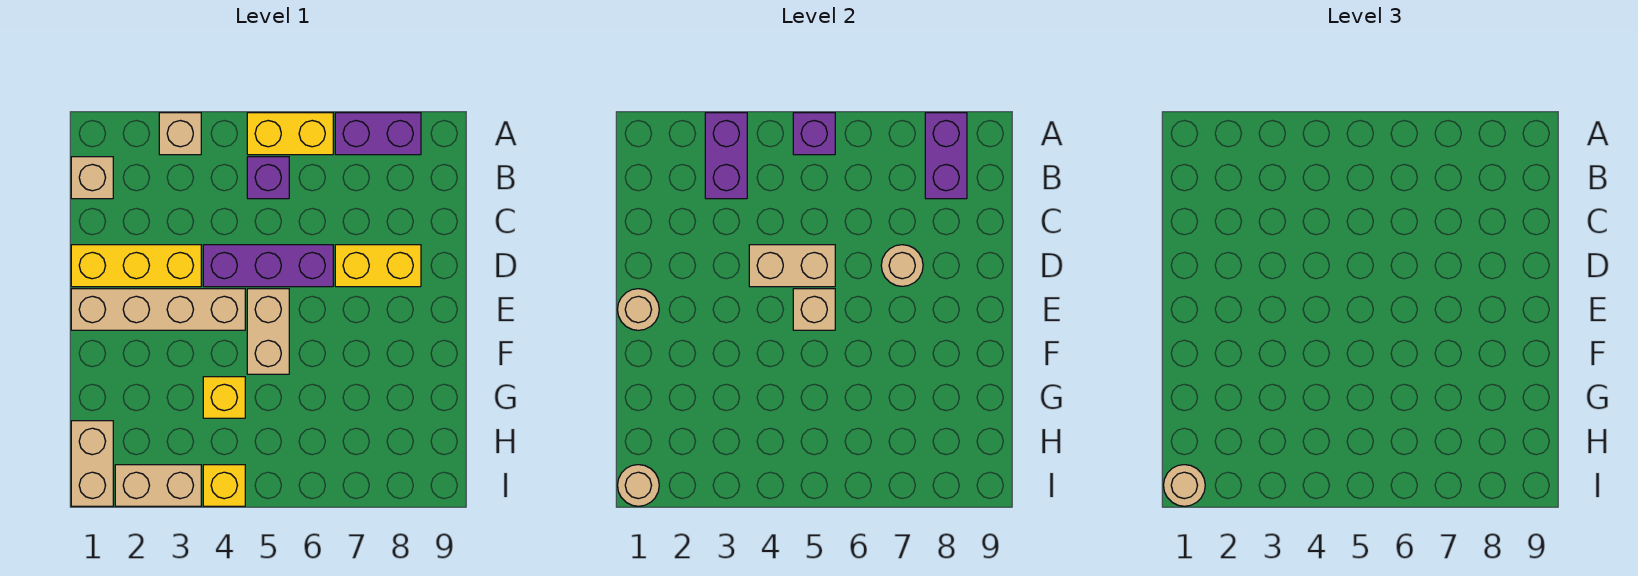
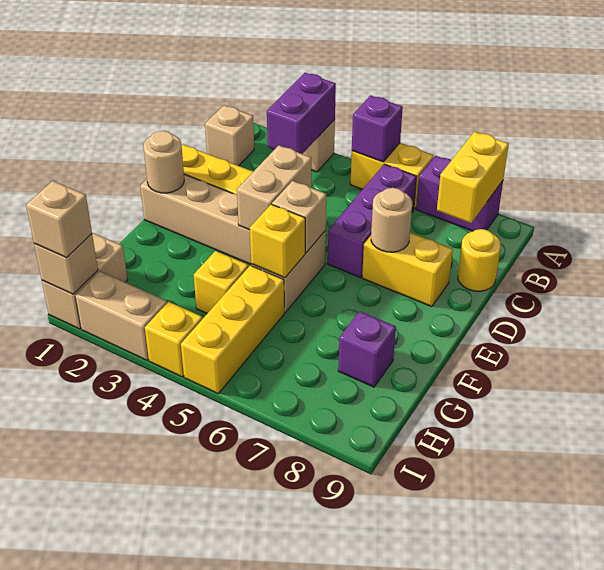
purple brick A8:B8 level 2 -> yellow brick A8:B8 level 2
purple brick B5 level 1 -> purple brick G8 level 1
none -> yellow round brick C9 level 1
purple brick D4:D6 level 1 -> purple brick B6:D6 level 1
tan brick D4:D5 level 2 -> tan brick D4:E4 level 2
none -> yellow brick F5 level 2
none -> yellow brick G5:I5 level 1
tan round brick I1 level 2 -> tan brick I1 level 2
tan round brick I1 level 3 -> tan brick I1 level 3

